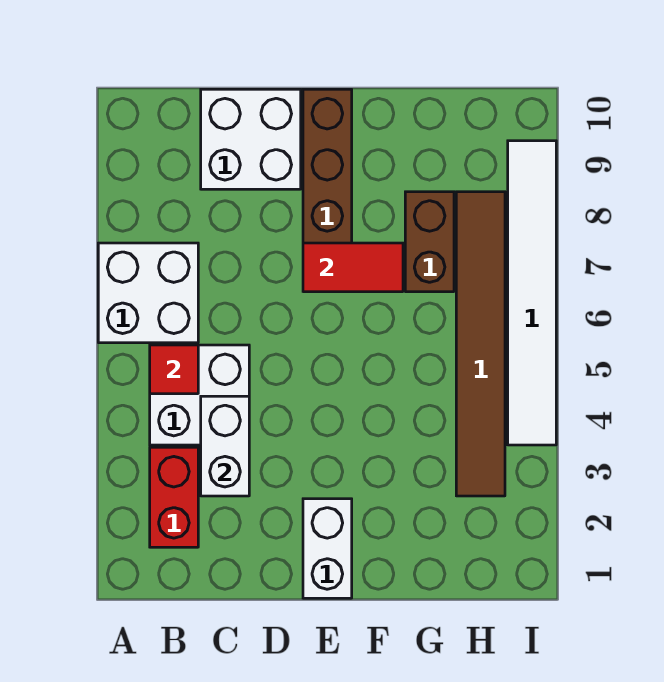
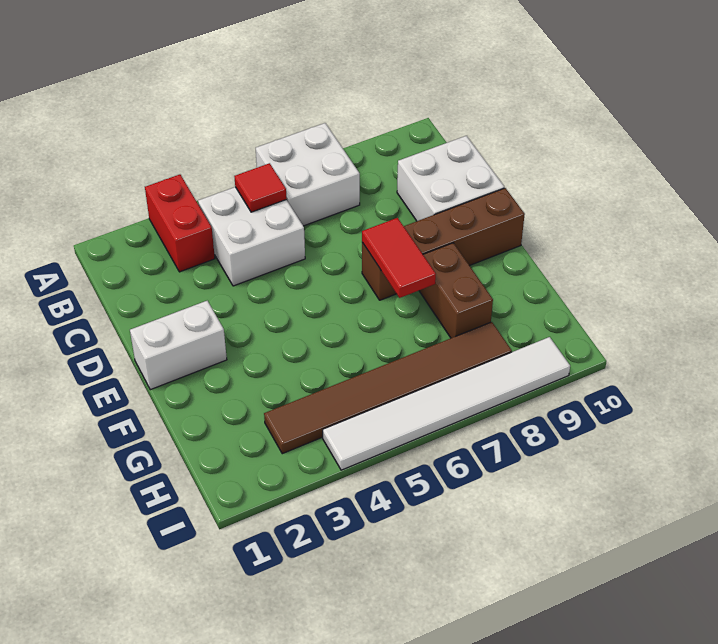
red brick B2:B3 level 1 -> red brick A3:B3 level 1
white brick C3:C4 level 2 -> none
brown brick G7:G8 level 1 -> brown brick F8:G8 level 1

